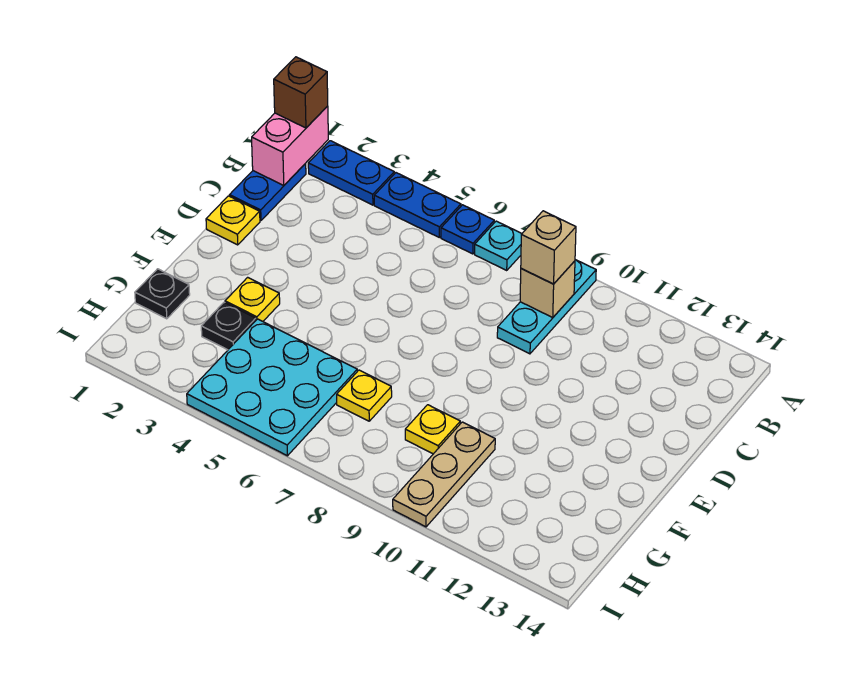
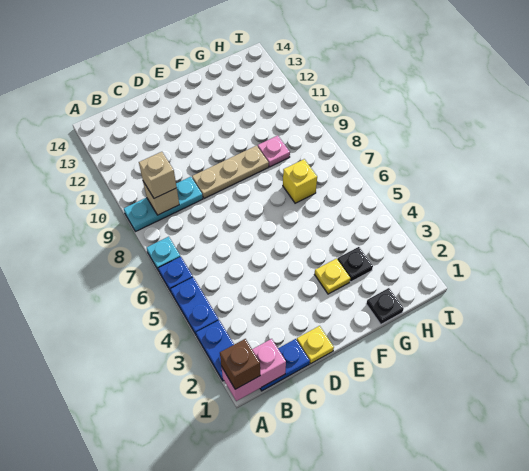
cyan plate G4:I6 level 1 -> none
yellow plate G7 level 1 -> yellow brick G7 level 1
yellow plate G9 level 1 -> pink plate G9 level 1
tan plate G10:I10 level 1 -> tan plate D9:F9 level 1

